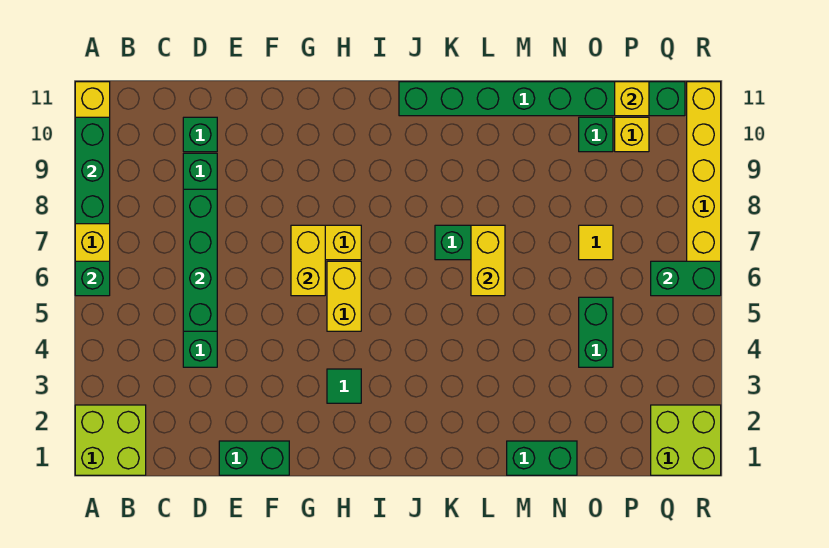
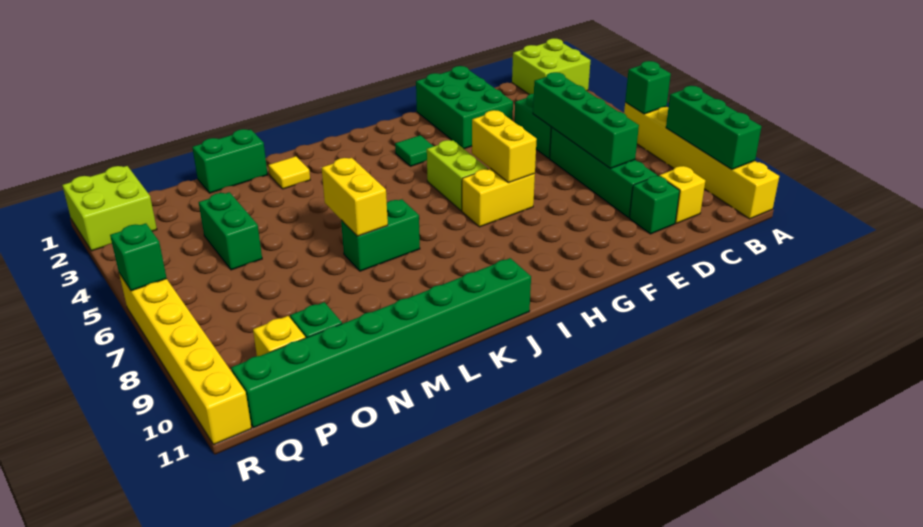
green brick E1:F1 level 1 -> green brick E1:F3 level 1
yellow brick H5:H6 level 1 -> lime brick H5:H6 level 1
yellow tile O7 level 1 -> yellow tile L2 level 1
yellow brick P11 level 2 -> yellow brick C10 level 1
green brick Q6:R6 level 2 -> green brick R6 level 2

